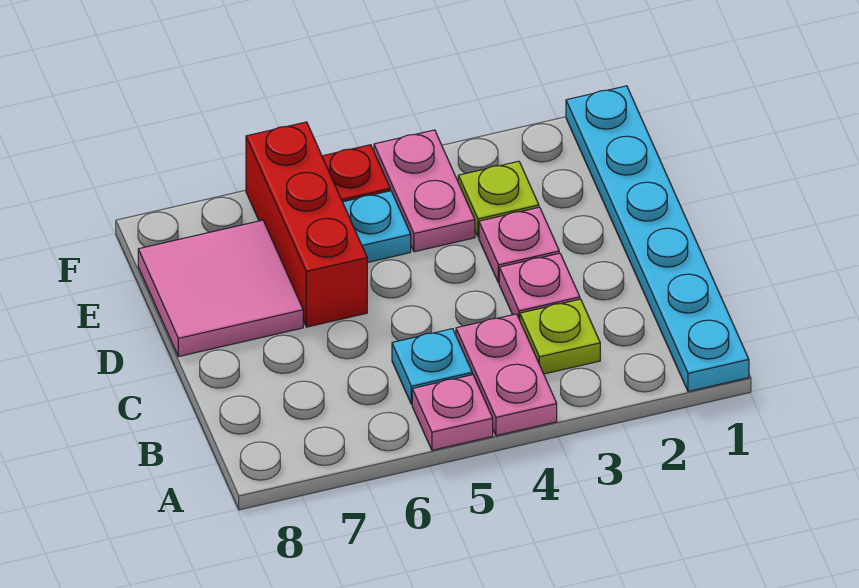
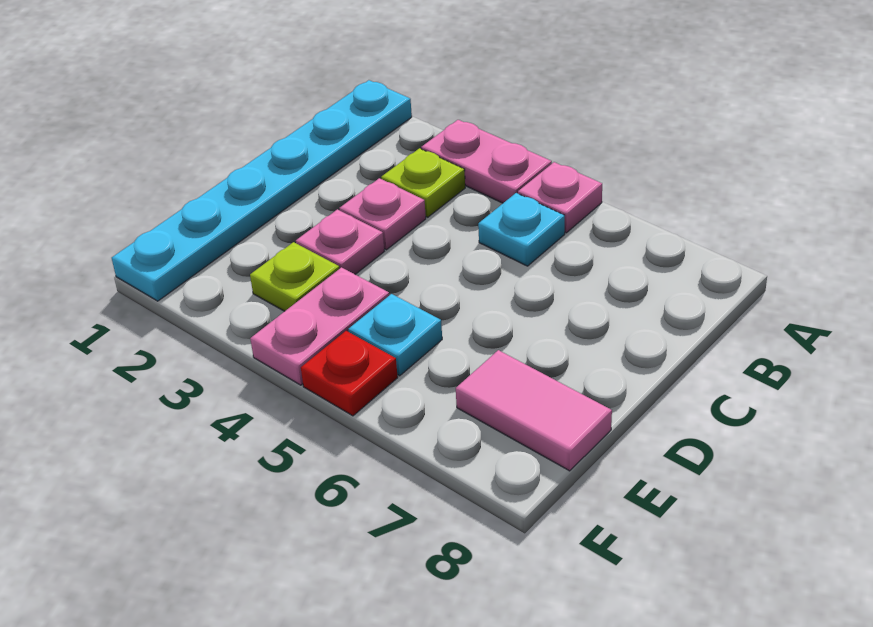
pink plate A4:B4 level 1 -> pink plate A3:A4 level 1
red brick D6:F6 level 1 -> none
pink tile D7:E8 level 1 -> pink tile E7:E8 level 1

